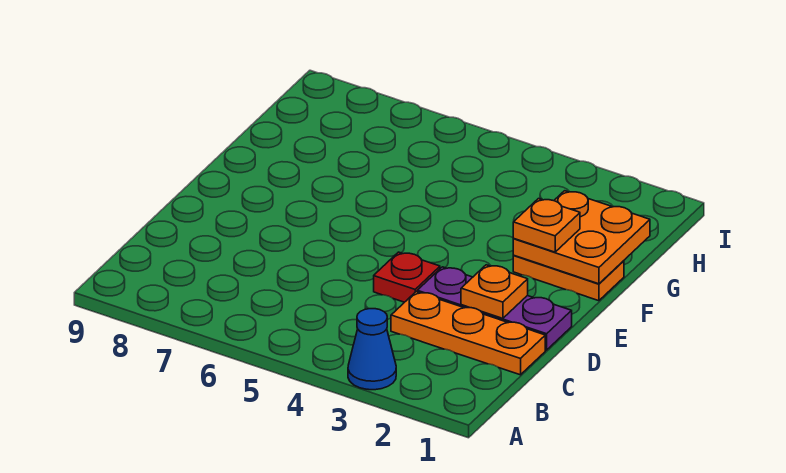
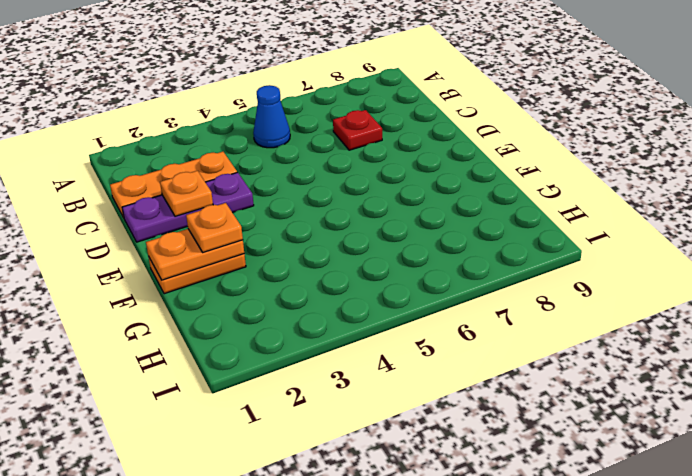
blue cone A3 level 1 -> blue cone B5 level 1
red plate D4 level 1 -> red plate C7 level 1
orange plate F1:G2 level 2 -> orange plate F1:F2 level 2

